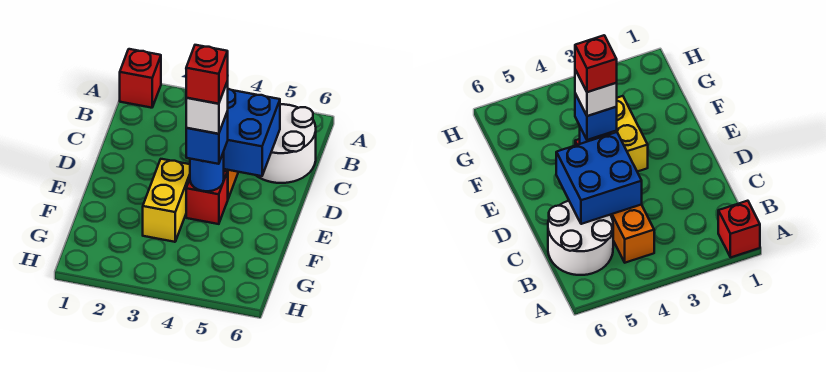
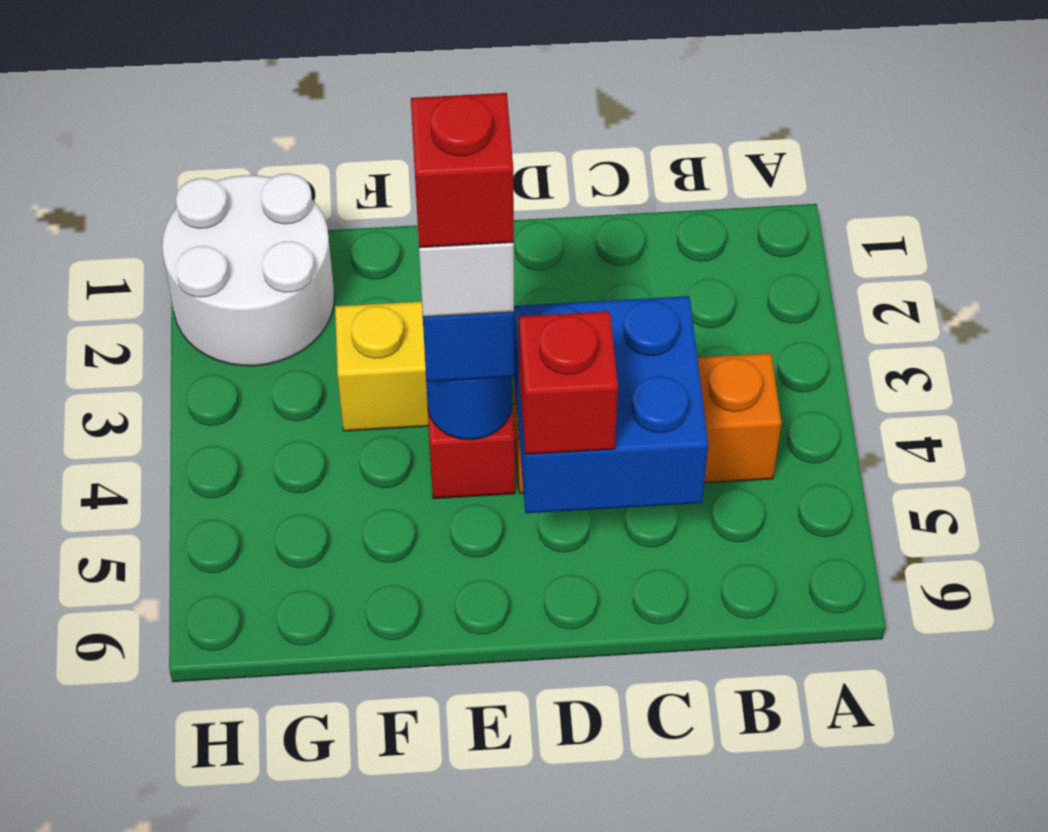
red brick A1 level 1 -> red brick D5 level 3
white round brick B5:C6 level 1 -> white round brick G1:H2 level 1

